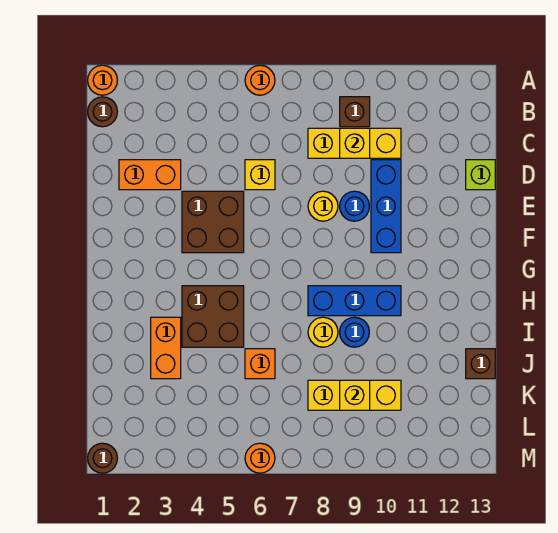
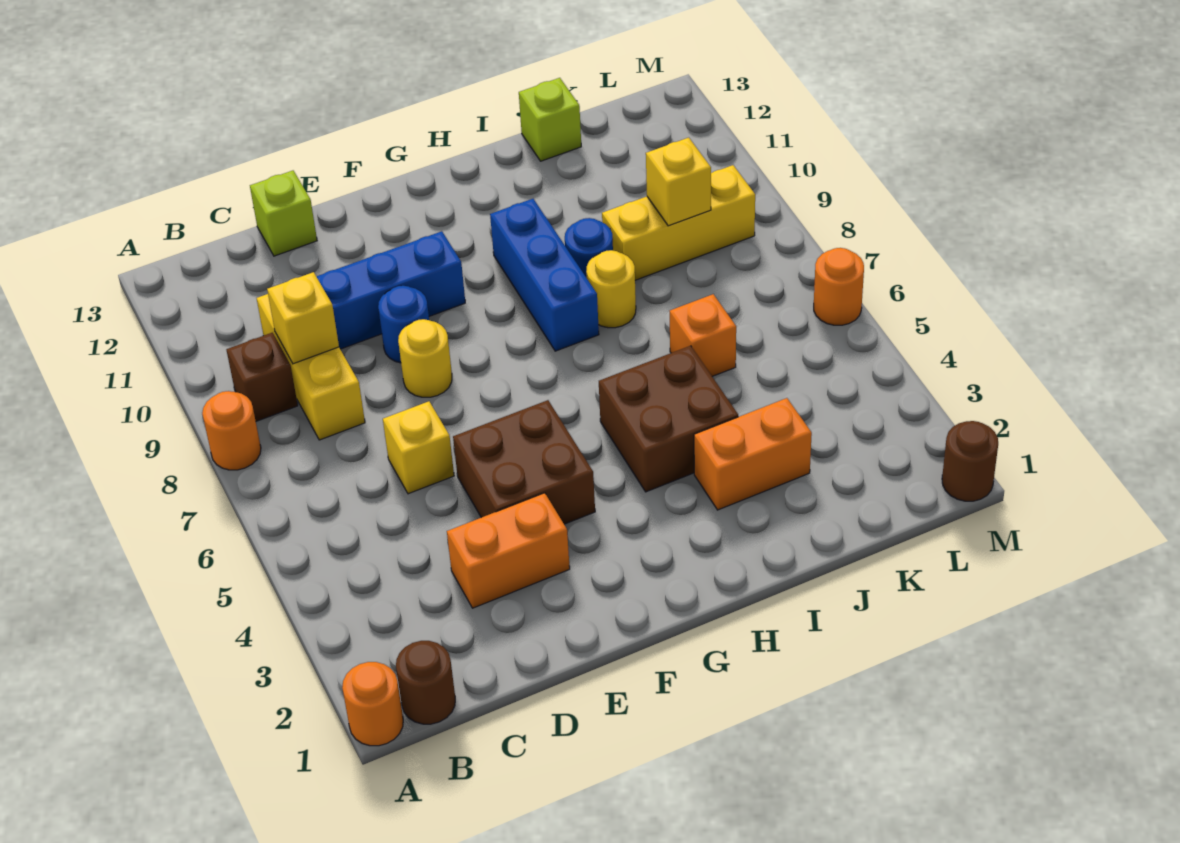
orange round brick A6 level 1 -> orange round brick A8 level 1
orange brick D2:D3 level 1 -> orange brick D3:E3 level 1
brown brick J13 level 1 -> lime brick J13 level 1
yellow brick K8:K10 level 1 -> yellow brick J9:L9 level 1

